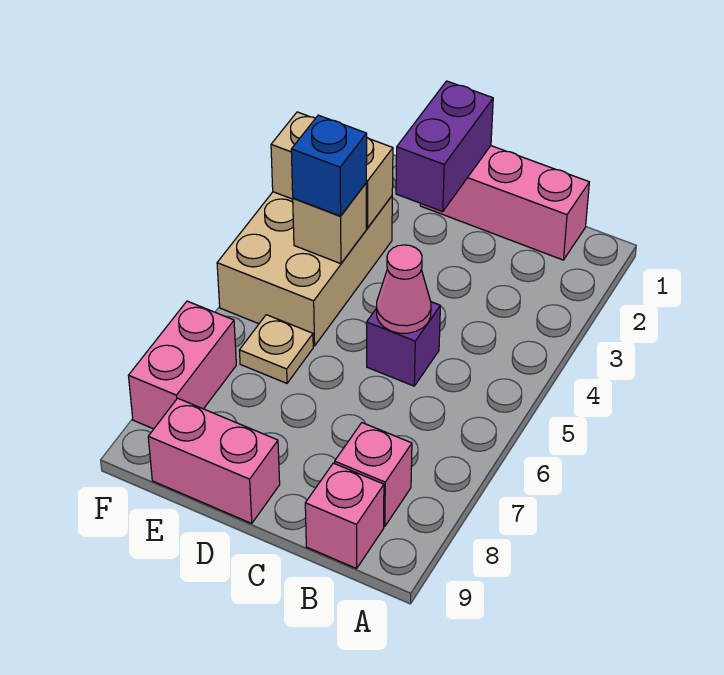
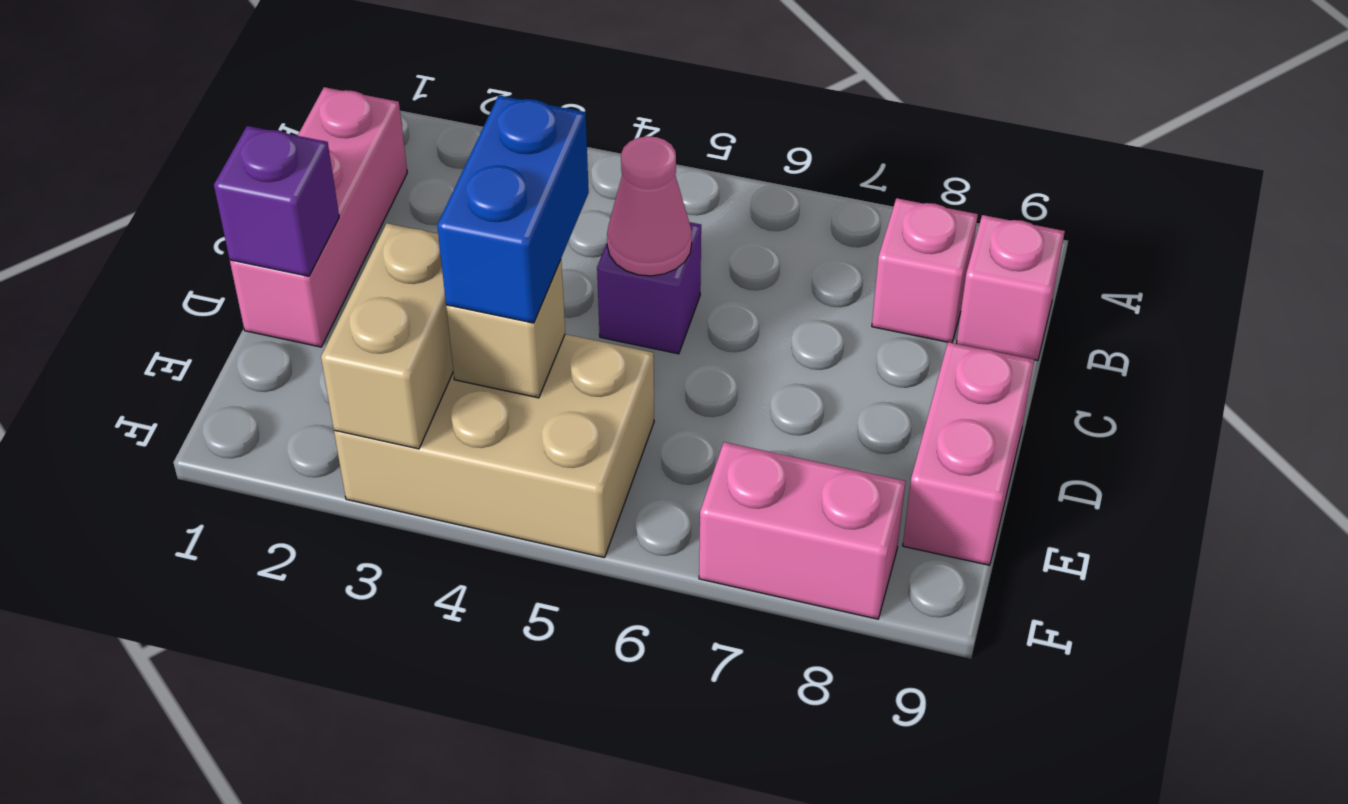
purple brick D1:D2 level 2 -> purple brick D1 level 2
blue brick E4 level 3 -> blue brick D4:E4 level 3
tan plate E6 level 1 -> none

